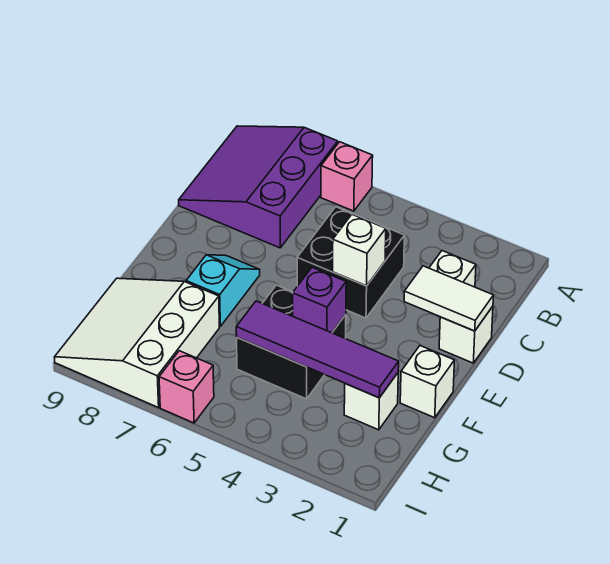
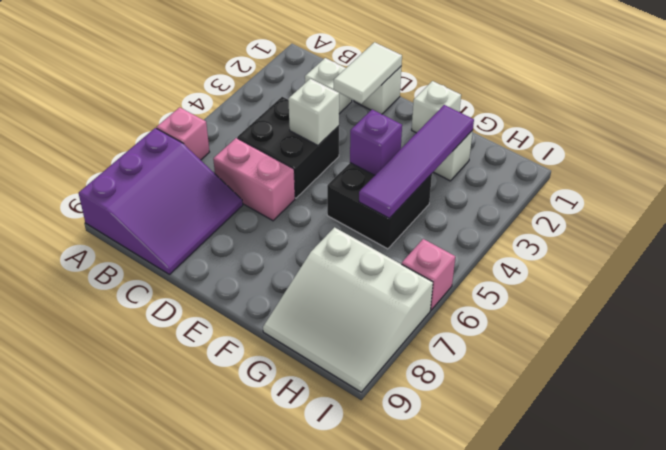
purple slope A7:C9 level 1 top 7 -> purple slope A7:C9 level 1 top A
none -> pink brick C6:D6 level 1
cyan slope E7:F7 level 1 top F -> none

